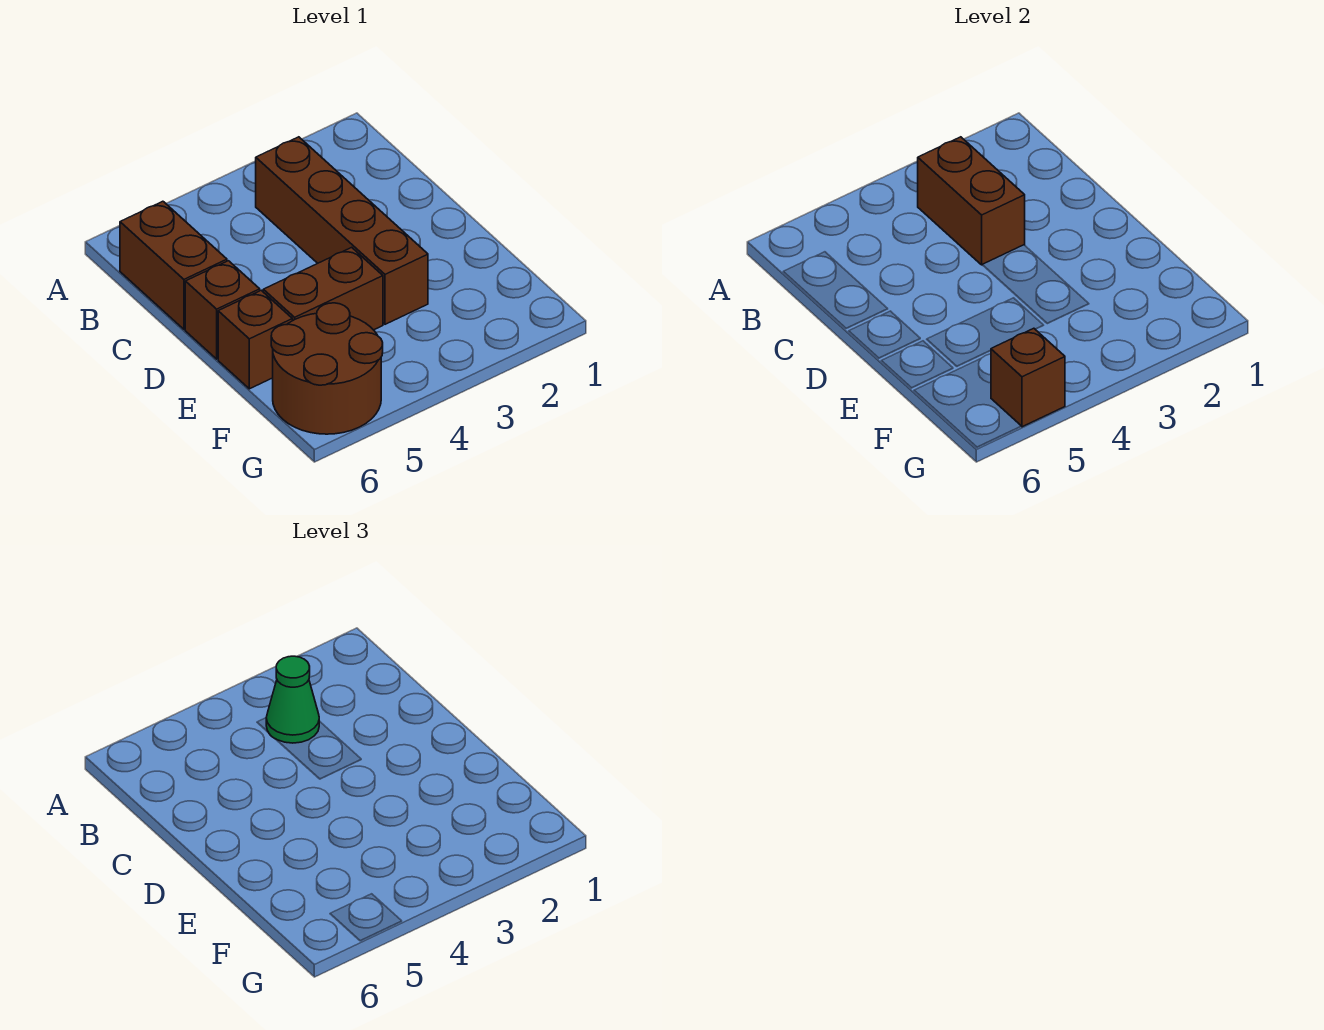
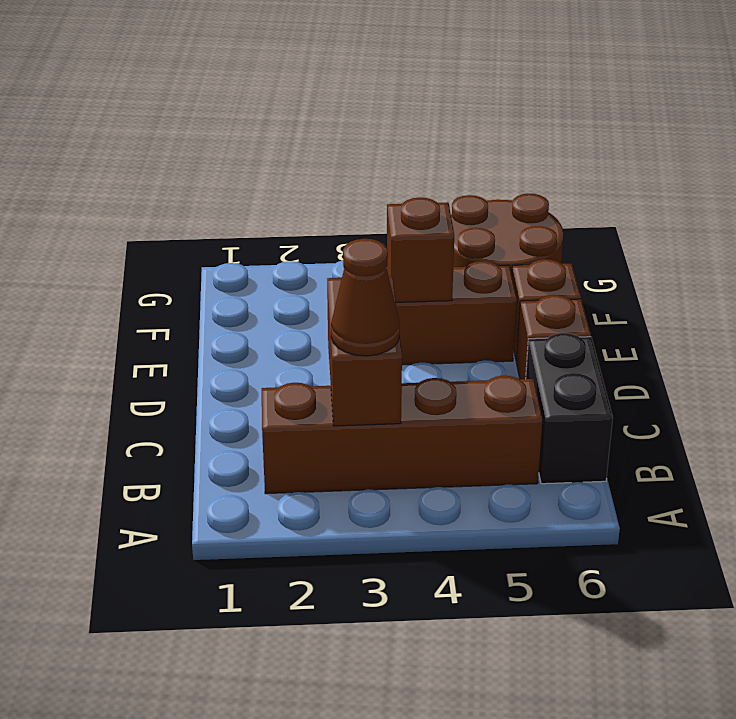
brown brick B3:E3 level 1 -> brown brick B2:B5 level 1
green cone B3 level 3 -> brown cone B3 level 3
brown brick B6:C6 level 1 -> black brick B6:C6 level 1
brown brick G5 level 2 -> brown brick E4 level 2

